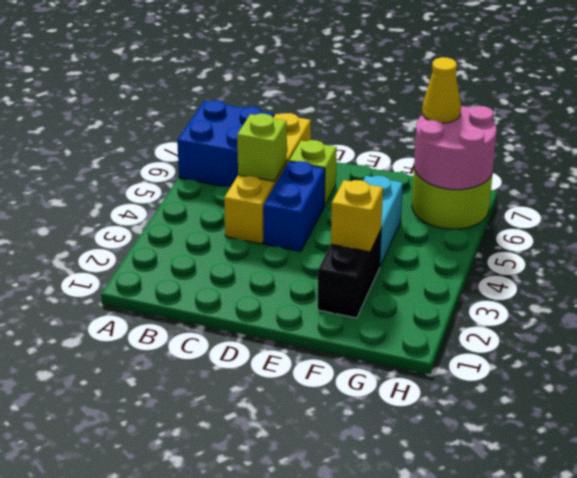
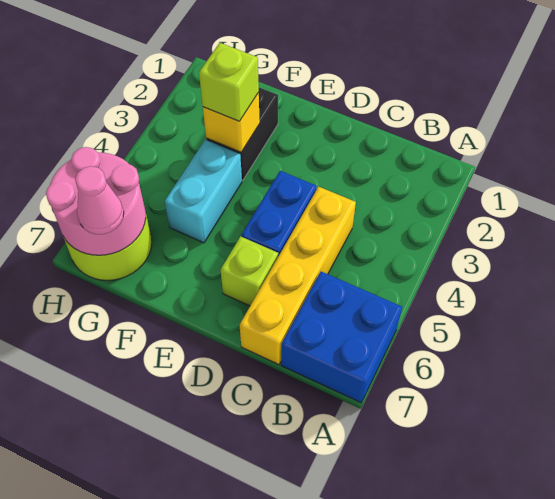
lime brick C5 level 2 -> lime brick F3 level 3
yellow cone G7 level 3 -> pink cone G7 level 3

